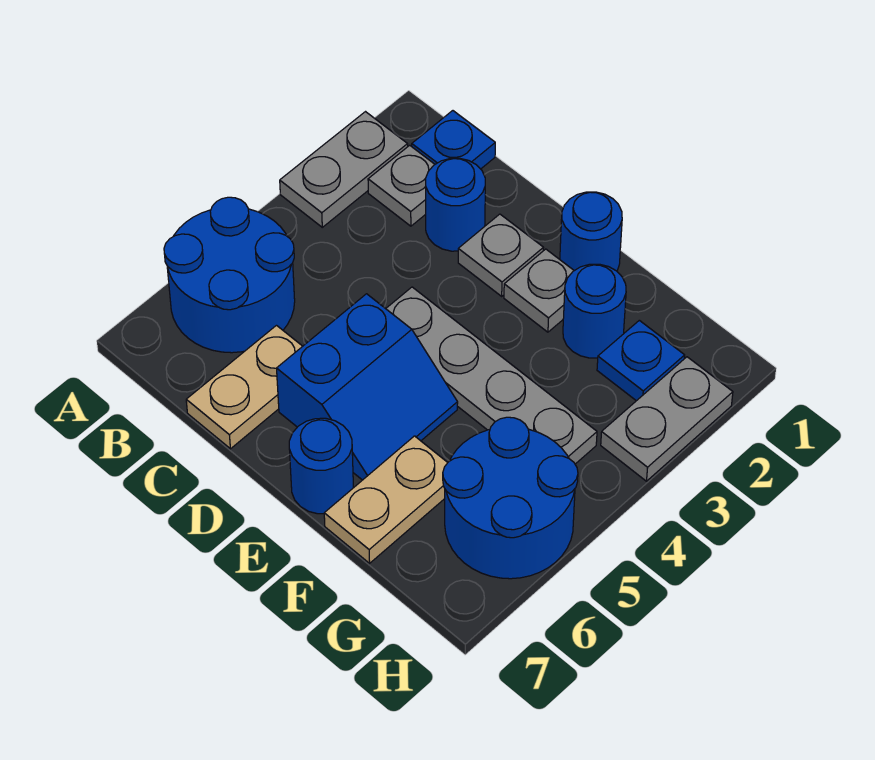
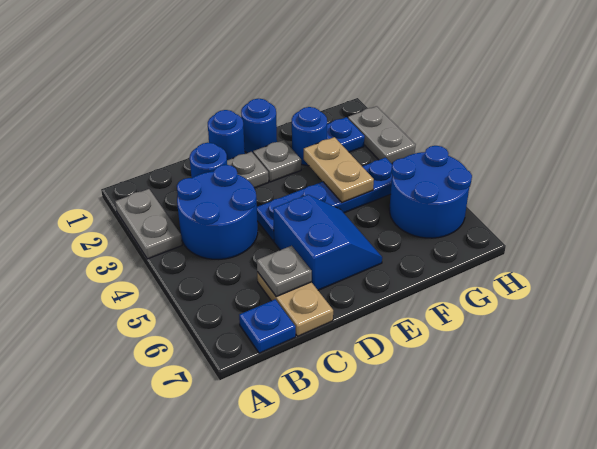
blue round brick A5:B6 level 1 -> blue round brick B3:C4 level 1
blue plate B1 level 1 -> blue plate B7 level 1
grey plate B2 level 1 -> grey plate C6 level 2
grey plate D4:G4 level 1 -> blue plate D4:G4 level 1
blue round brick E7 level 1 -> blue round brick D1 level 1
tan plate F6:F7 level 1 -> tan plate F3:F4 level 2

